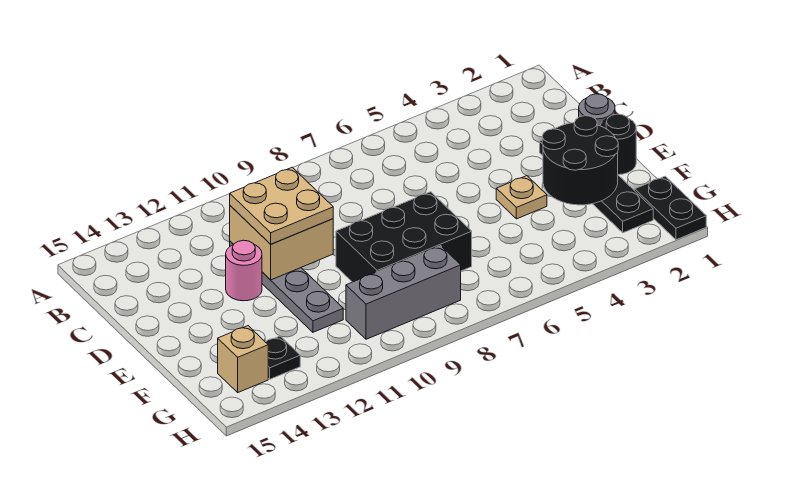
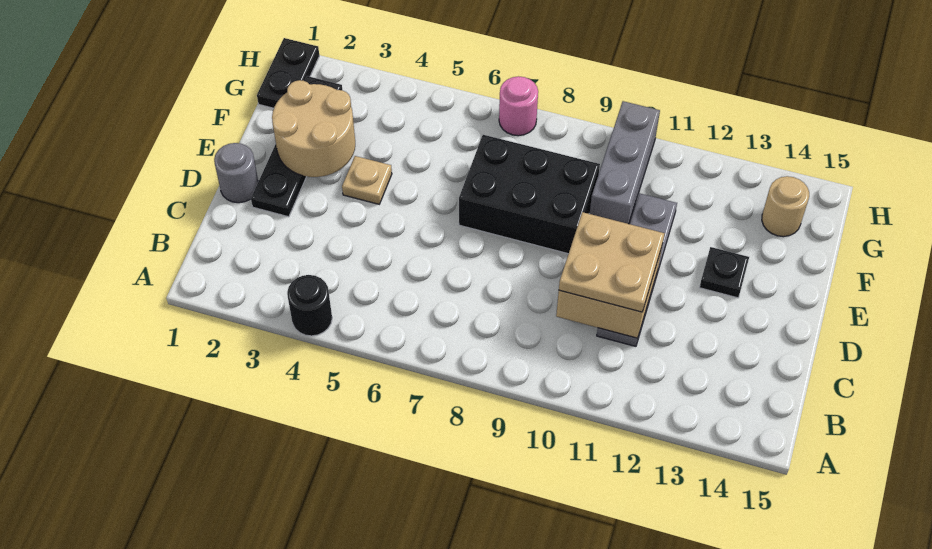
pink round brick D12 level 1 -> pink round brick H7 level 1
black round brick E1 level 1 -> black round brick A4 level 1
black round brick E2:F3 level 2 -> tan round brick E2:F3 level 2
grey brick G8:G10 level 1 -> grey brick F10:H10 level 1
black plate G13 level 1 -> black plate E13 level 1
tan brick G14 level 1 -> tan round brick G14 level 1

